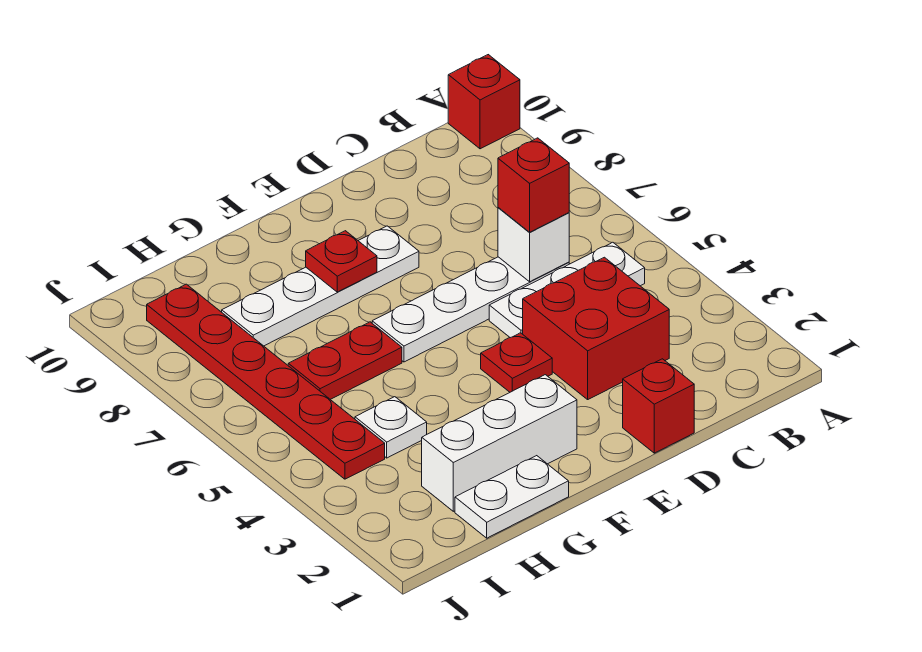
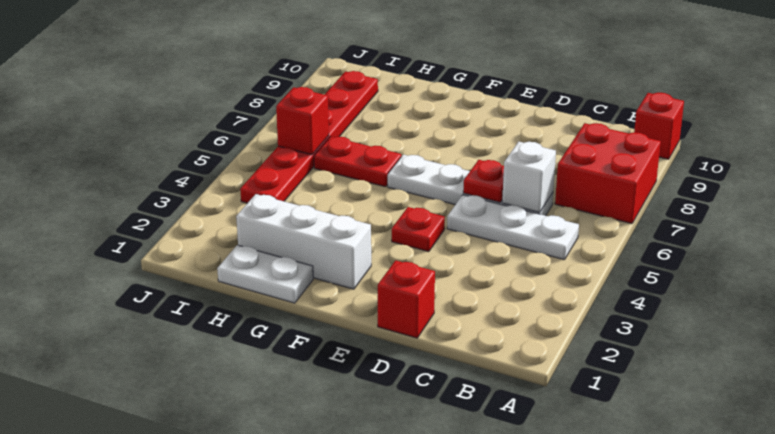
red brick C3:D4 level 1 -> red brick A7:B8 level 1
red brick C6 level 3 -> red brick I6 level 2
white plate E8:H8 level 1 -> none
red plate F8 level 2 -> red plate D6 level 2
white plate H4 level 1 -> none

